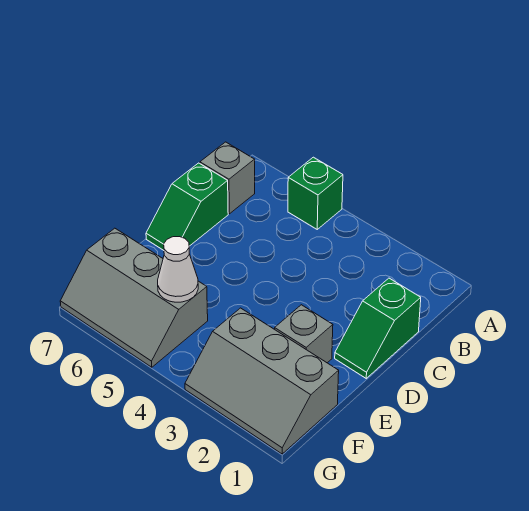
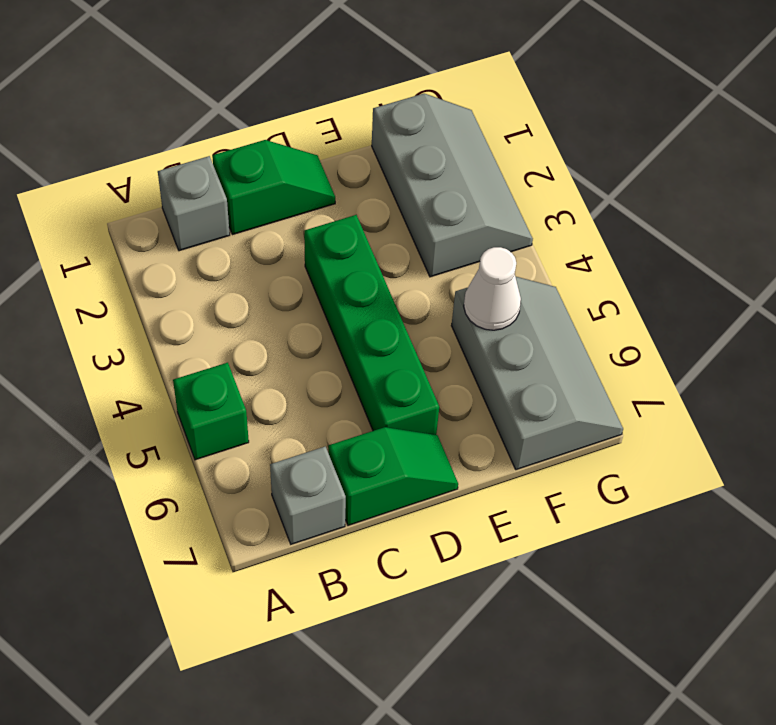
none -> green brick D3:D6 level 1
grey brick E2 level 1 -> grey brick B1 level 1

